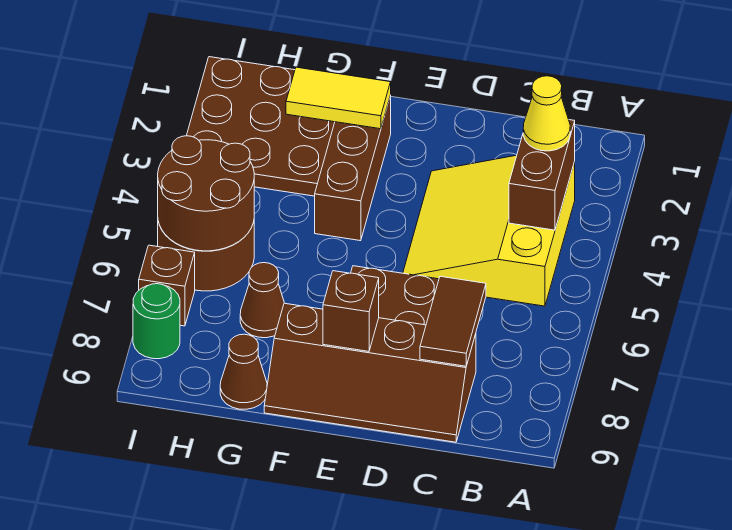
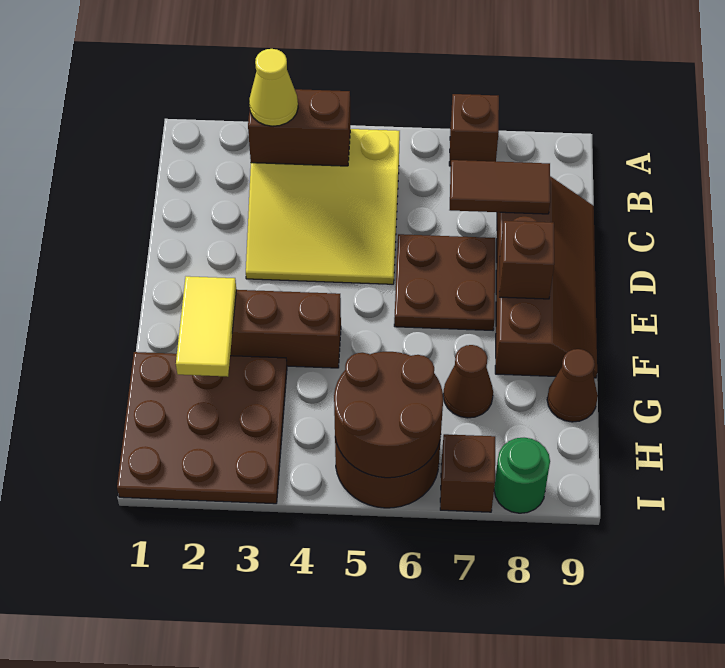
none -> brown brick A7 level 1

